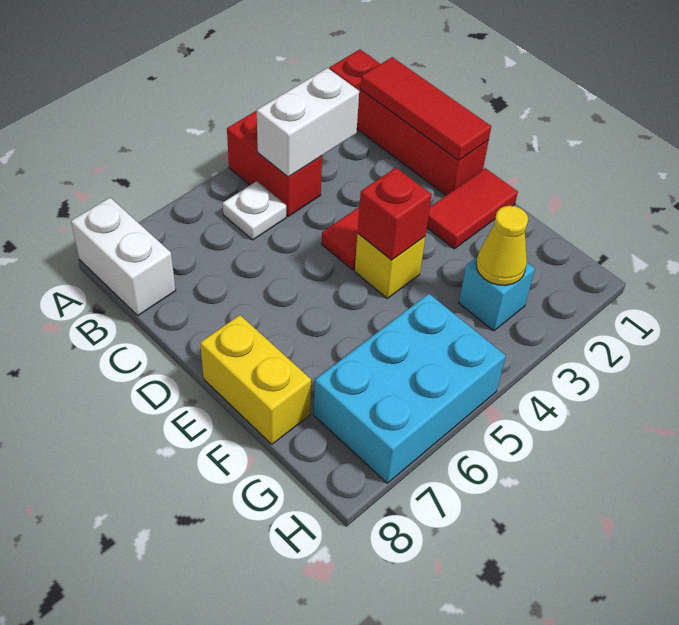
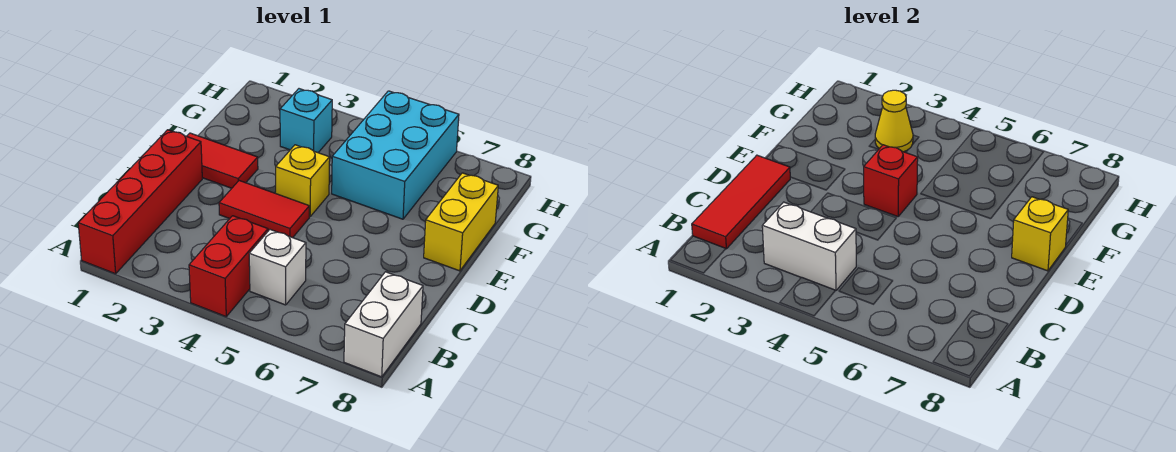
white plate B5 level 1 -> white brick B5 level 1
none -> yellow brick E8 level 2
cyan brick G5:H7 level 1 -> cyan brick F5:H6 level 1

